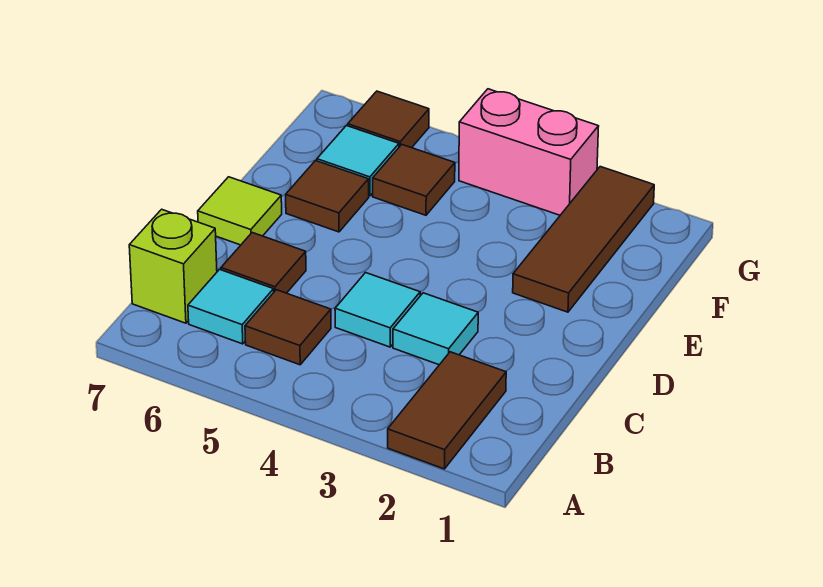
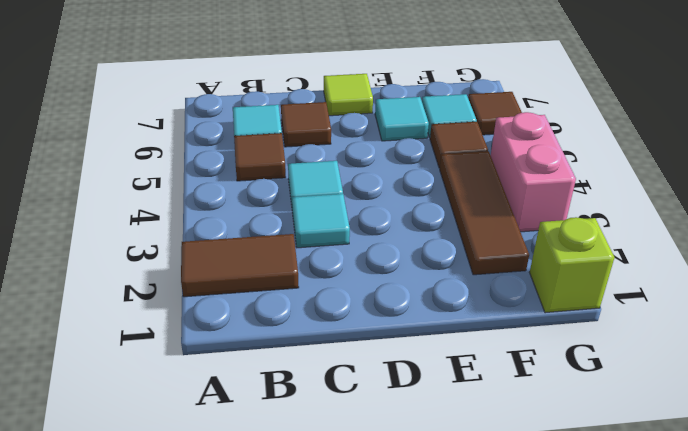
lime brick B7 level 1 -> lime brick G1 level 1
brown tile E2:G2 level 1 -> brown tile F2:F4 level 1
brown tile E6 level 1 -> cyan tile E6 level 1

